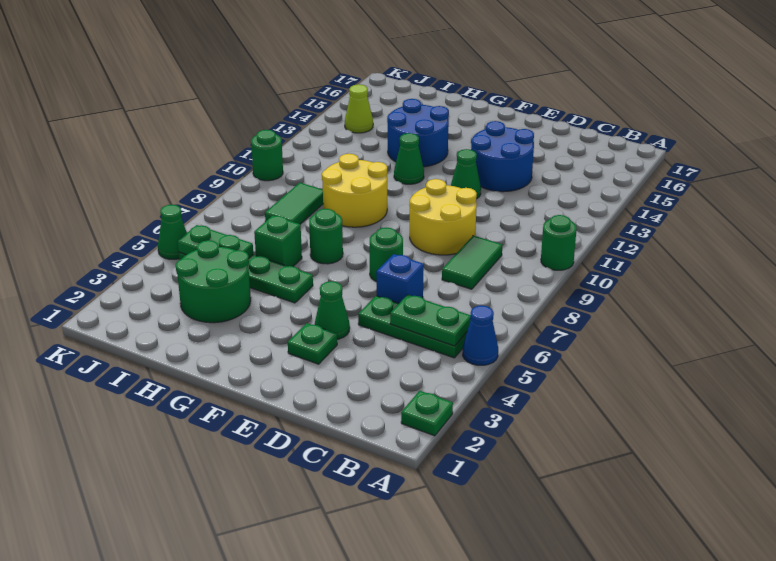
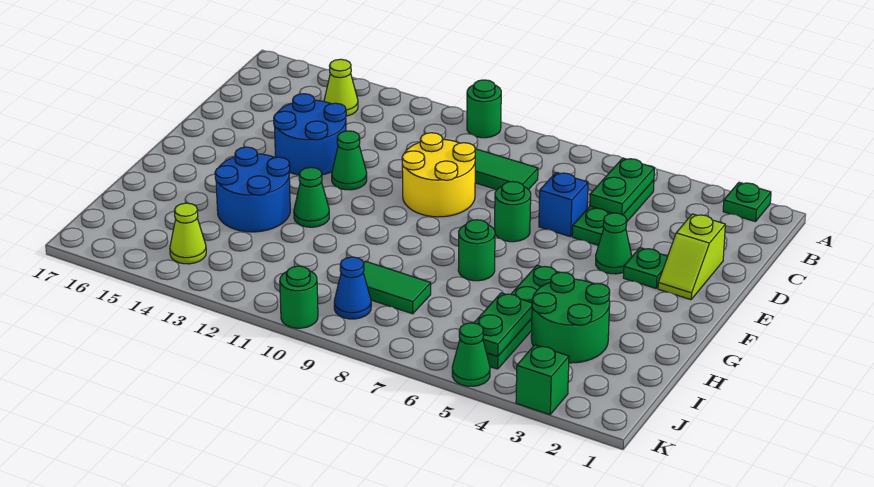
blue cone A5 level 1 -> blue cone J9 level 1
none -> lime cone B14 level 1
none -> lime slope D2:E2 level 1 top D
yellow round brick G9:H10 level 1 -> none
green brick H6 level 1 -> green brick K3 level 1

